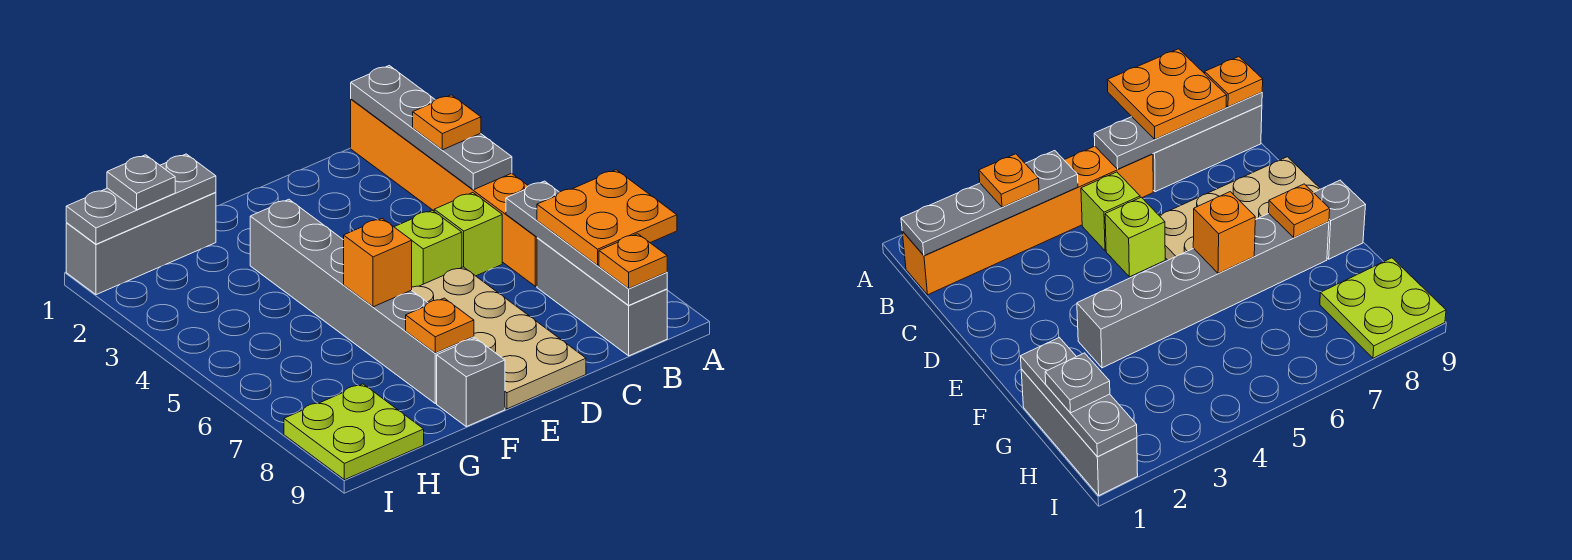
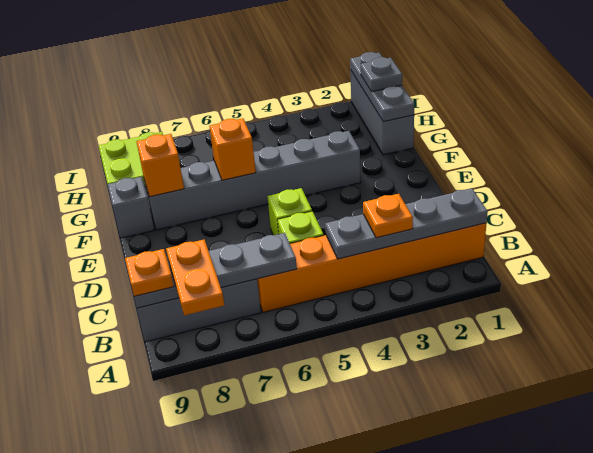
orange plate A7:B8 level 3 -> orange plate A8:B8 level 3
tan plate D6:E9 level 1 -> none
orange plate F8 level 2 -> orange brick F8 level 2

